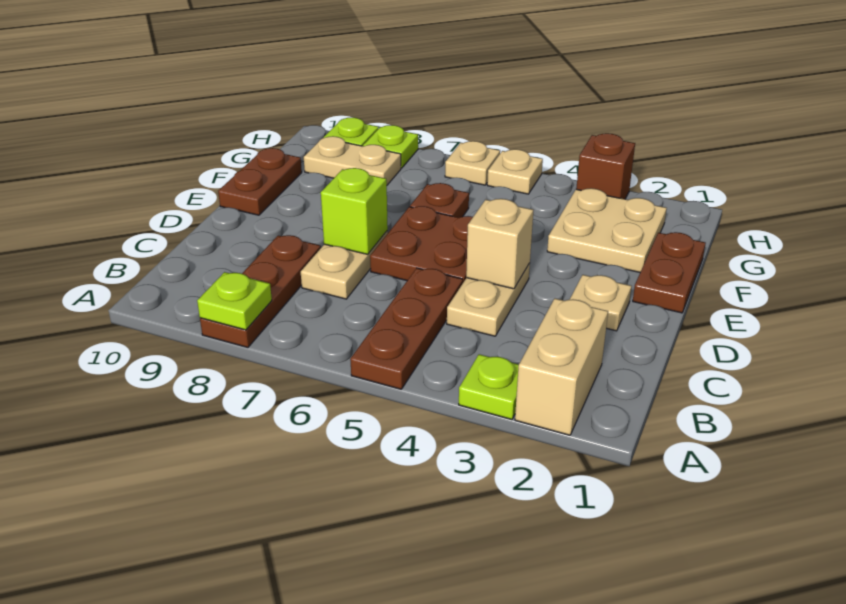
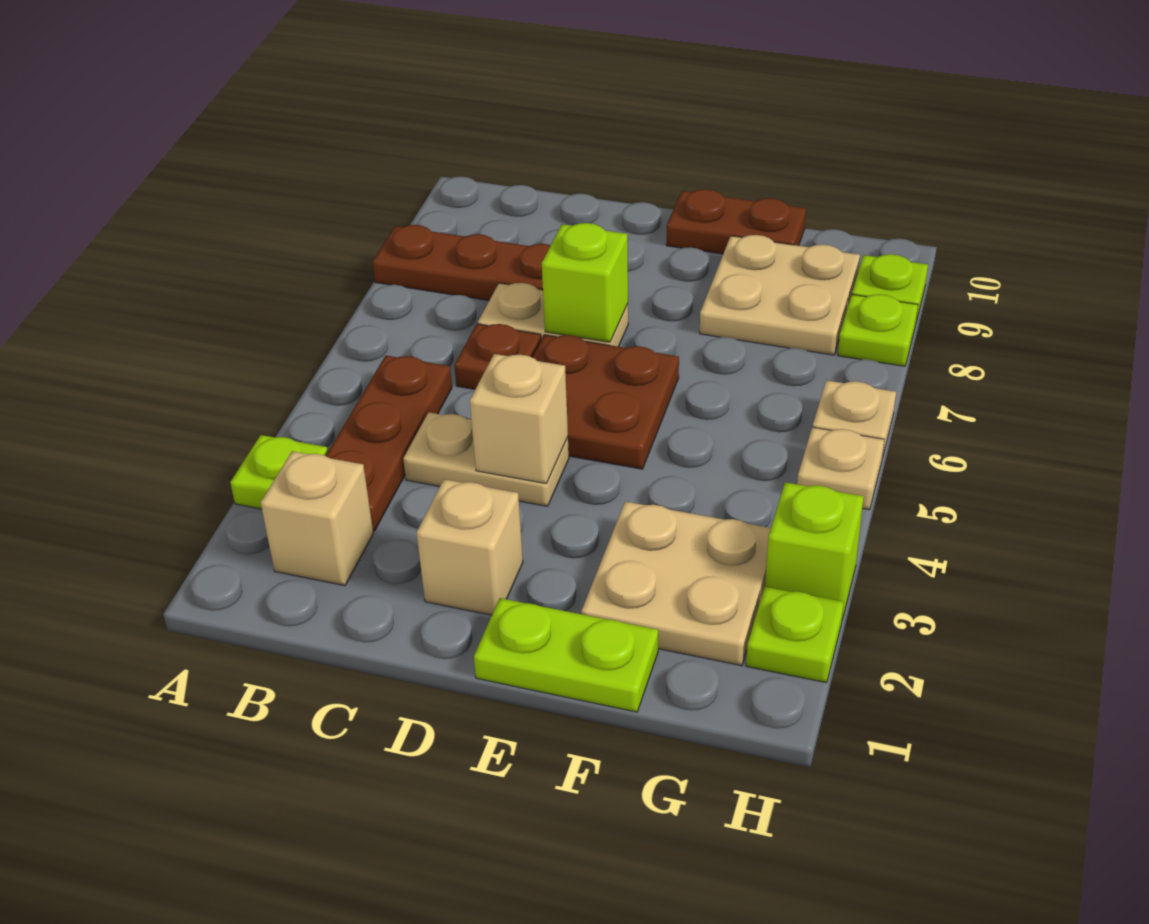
tan brick A2:B2 level 1 -> tan brick B2 level 1
brown plate A5:C5 level 1 -> brown plate B3:B5 level 1
lime plate A8 level 2 -> lime plate H2 level 1
tan plate D2 level 1 -> tan brick D2 level 1
brown plate E1:F1 level 1 -> lime plate E1:F1 level 1
brown plate F6 level 1 -> brown plate C6 level 1
tan plate G8:G9 level 1 -> tan plate F8:G9 level 1
brown brick H3 level 1 -> lime brick H3 level 1

